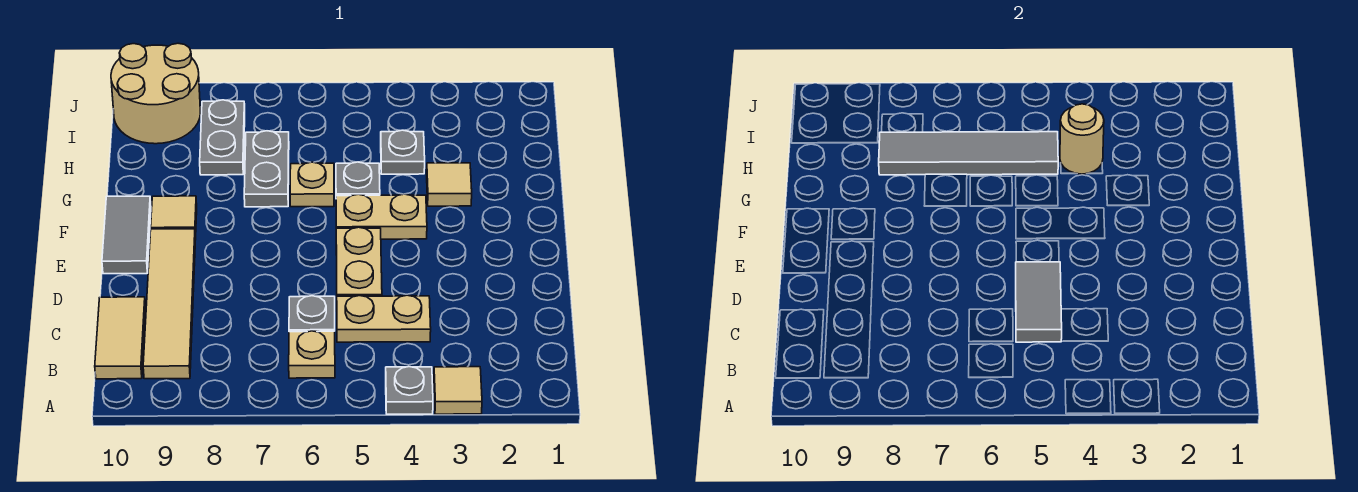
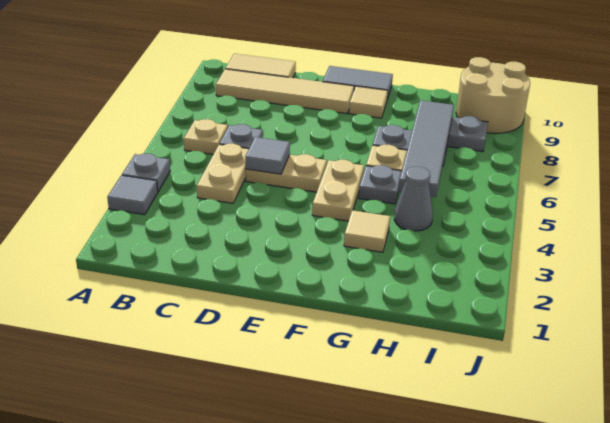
tan tile A3 level 1 -> grey tile A3 level 1
grey tile C5:D5 level 2 -> grey tile D5 level 2
grey plate H4 level 1 -> grey cone H4 level 1
tan round brick H4 level 2 -> none

